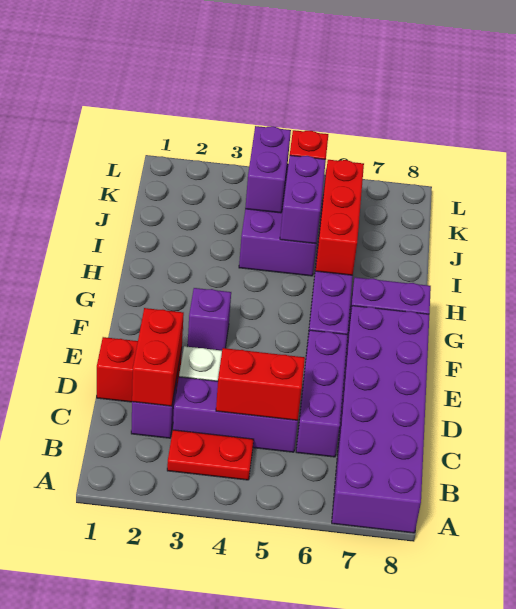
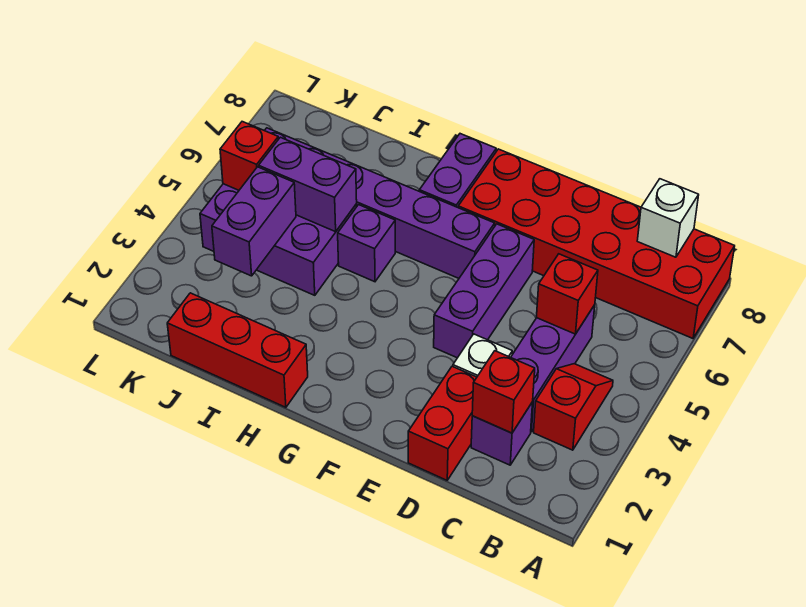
purple brick A7:F8 level 1 -> red brick A7:F8 level 1
red plate B3:B4 level 1 -> red slope B3:B4 level 1 top 3
none -> white brick B8 level 2
red brick C2:D2 level 2 -> red brick C2 level 2
red brick C4:C5 level 2 -> red brick C5 level 2
purple brick C6:E6 level 1 -> purple brick E4:E6 level 1
purple brick F3 level 1 -> purple brick H5 level 1
red brick H6:J6 level 2 -> red brick H1:J1 level 1
purple brick J4:K4 level 2 -> purple brick J3:J4 level 2

